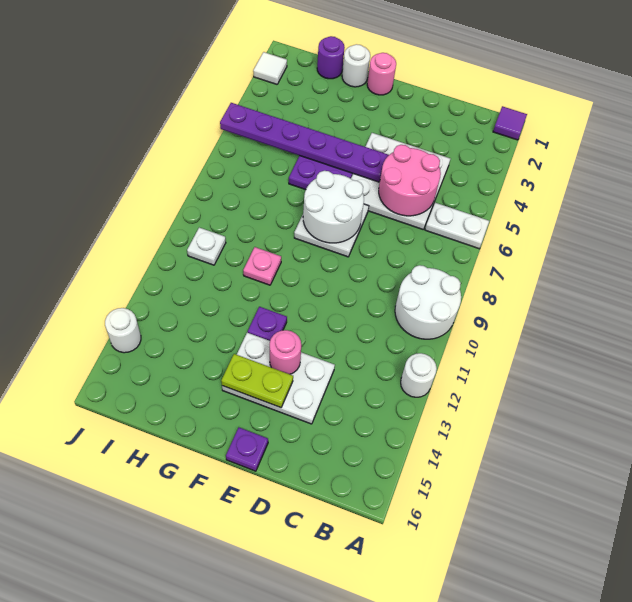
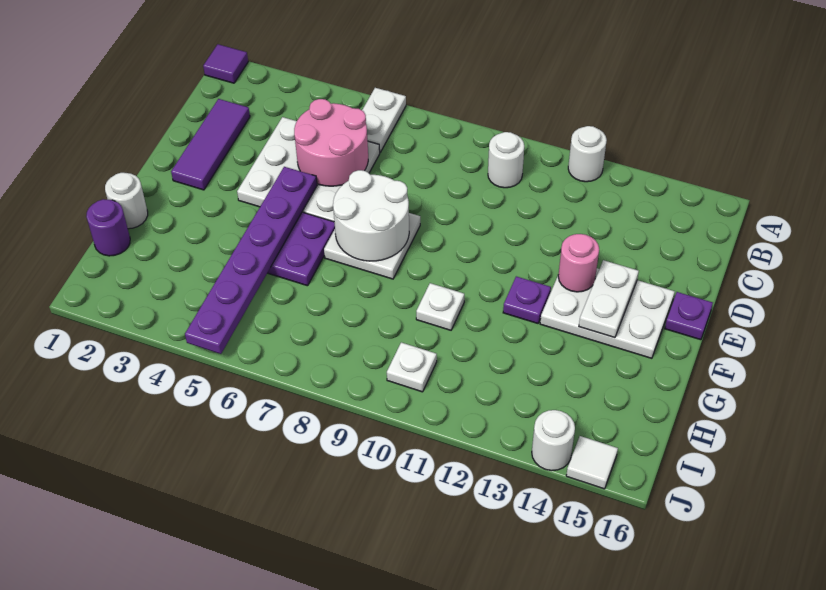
white round brick A9:B10 level 1 -> white round brick B10 level 1
none -> purple tile C2:E2 level 1
white plate D13:F14 level 1 -> white plate E13:F15 level 1
lime plate E14:F14 level 2 -> white plate E14:F14 level 2
pink round brick F1 level 1 -> none
pink plate G10 level 1 -> white plate G10 level 1
white tile J2 level 1 -> white tile J15 level 1

